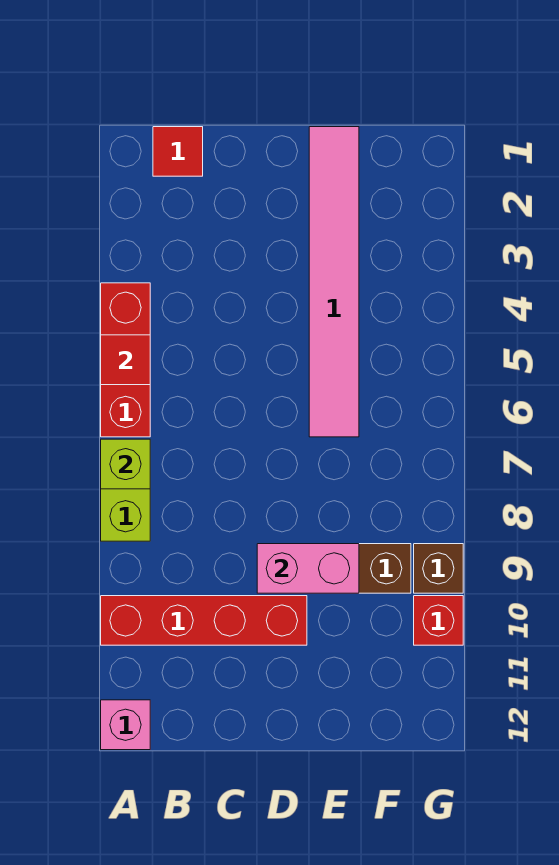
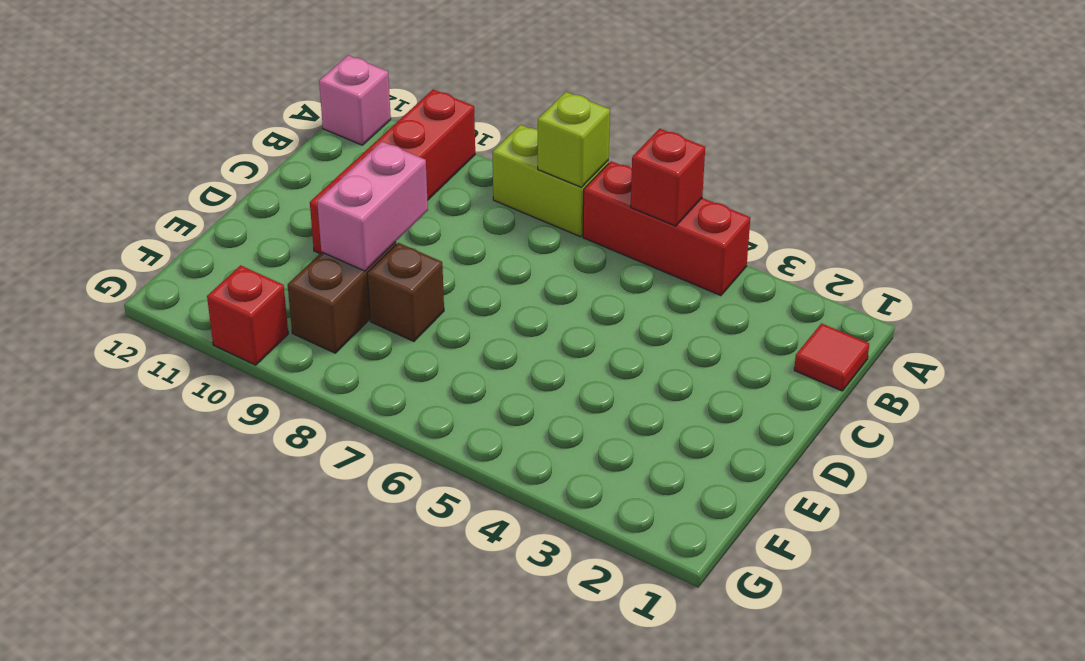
red tile A5 level 2 -> red brick A5 level 2
pink tile E1:E6 level 1 -> none
brown brick G9 level 1 -> brown brick E8 level 1

